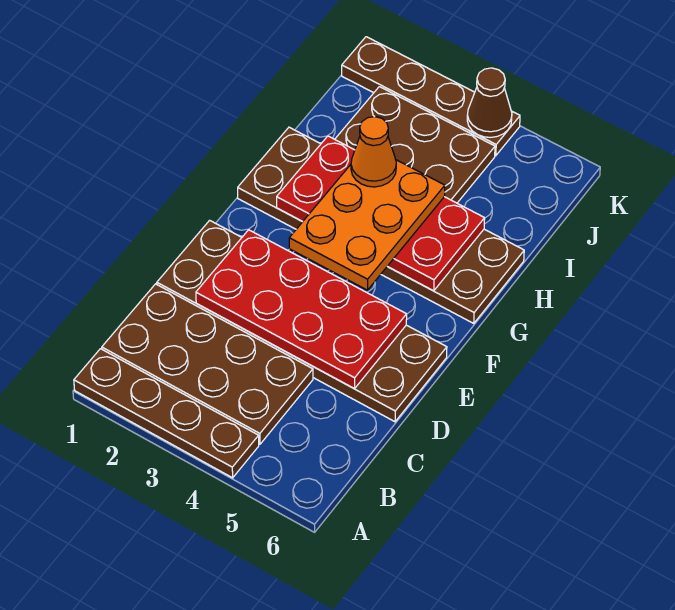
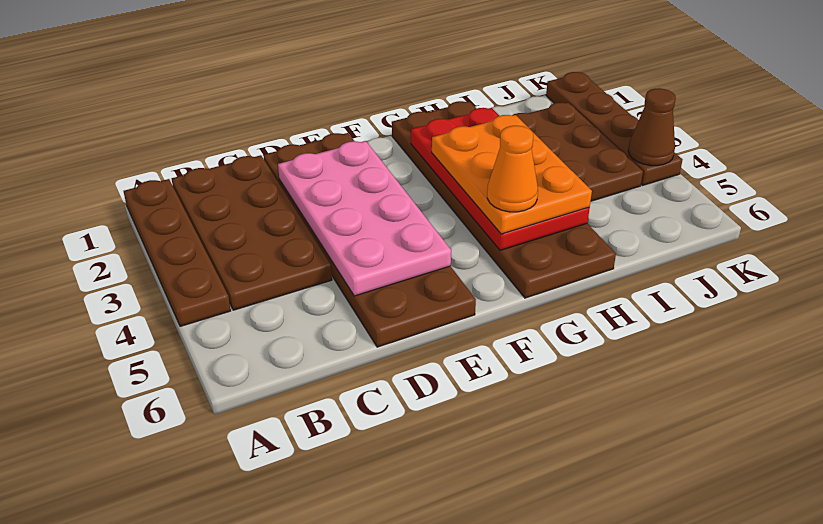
red plate D2:E5 level 2 -> pink plate D2:E5 level 2
orange plate F3:H4 level 3 -> orange plate G3:H5 level 3
orange cone H3 level 4 -> orange cone G5 level 4

